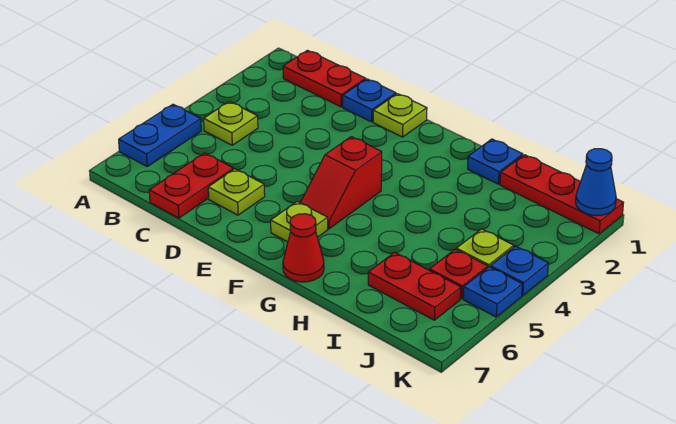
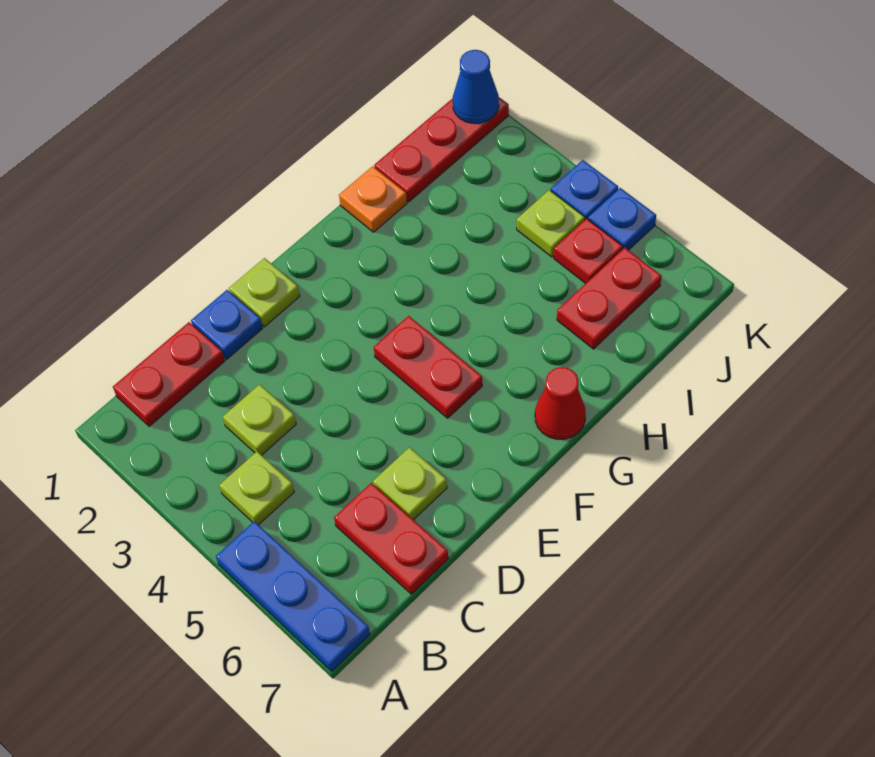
blue plate A5:A6 level 1 -> blue plate A5:A7 level 1
red slope F4:F5 level 1 top 4 -> red plate F4:F5 level 1
lime plate F6 level 1 -> lime plate C3 level 1
blue plate H1 level 1 -> orange plate H1 level 1

